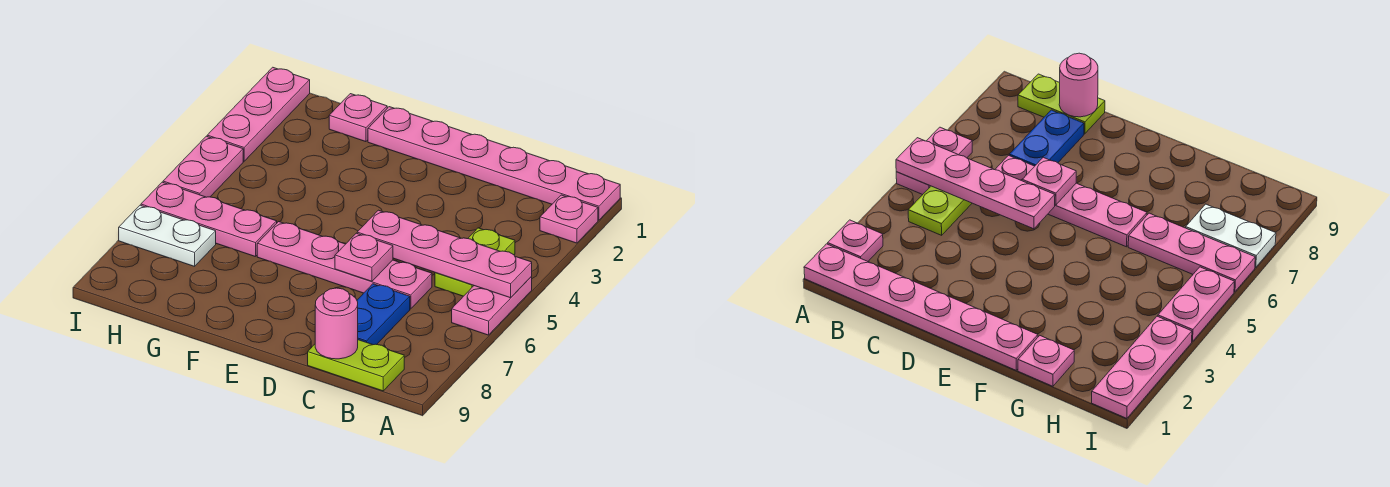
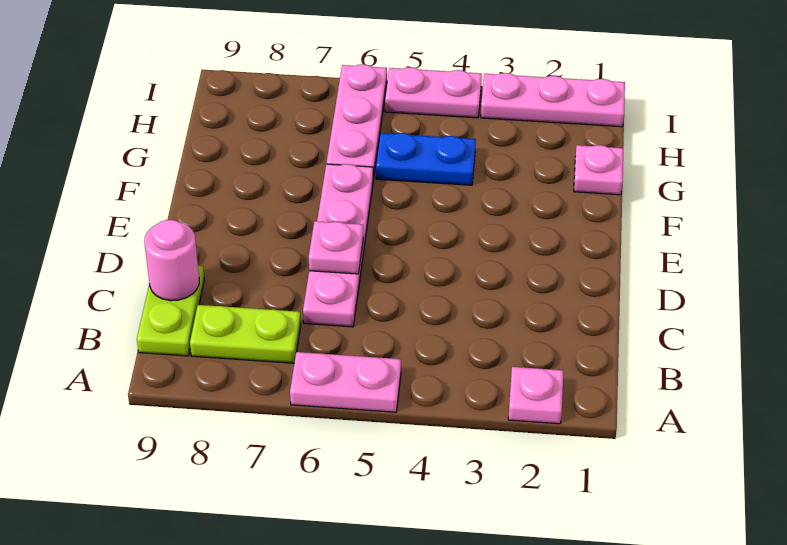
pink plate A1:F1 level 1 -> none
pink plate A5:D5 level 2 -> none
lime plate B4:B5 level 1 -> lime plate B7:B8 level 1
blue plate C7:C8 level 1 -> blue plate G4:G5 level 1
white plate H7:I7 level 1 -> none

